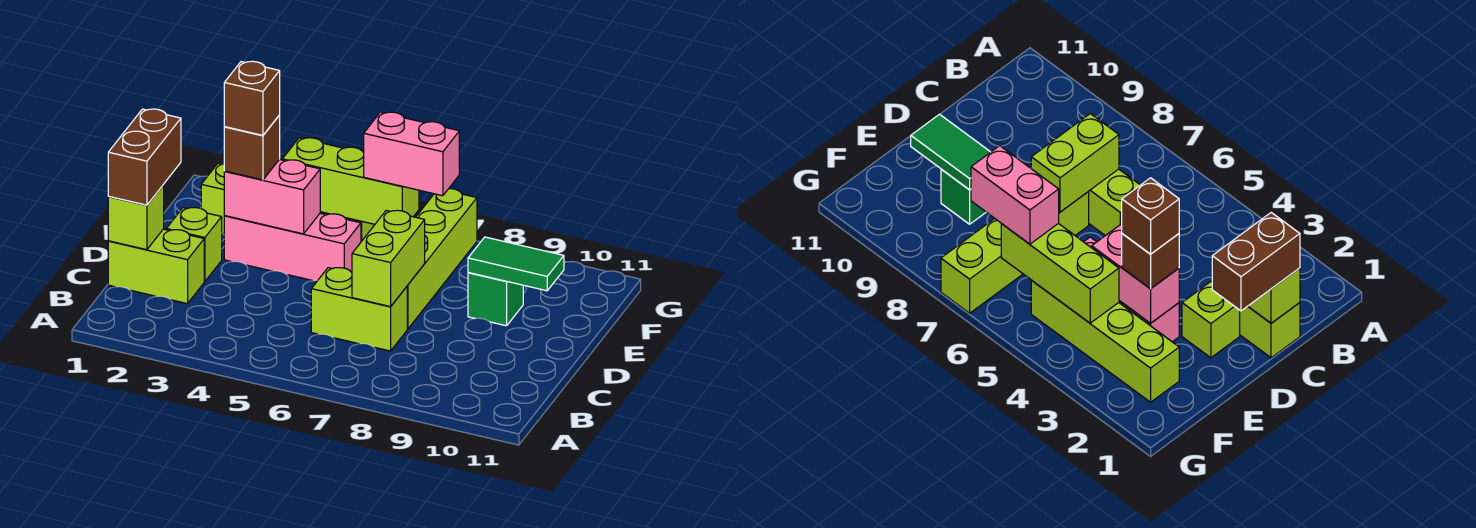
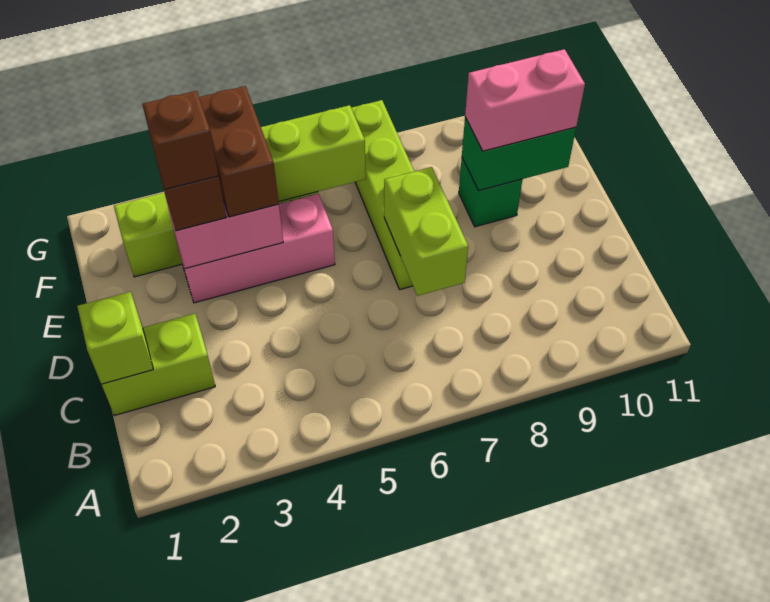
brown brick C1:D1 level 3 -> brown brick E4:F4 level 3
lime brick C6:C7 level 1 -> none
lime brick D2 level 1 -> none
green tile E9:E10 level 2 -> green brick E9:E10 level 2
pink brick F6:F7 level 3 -> pink brick E9:E10 level 3

